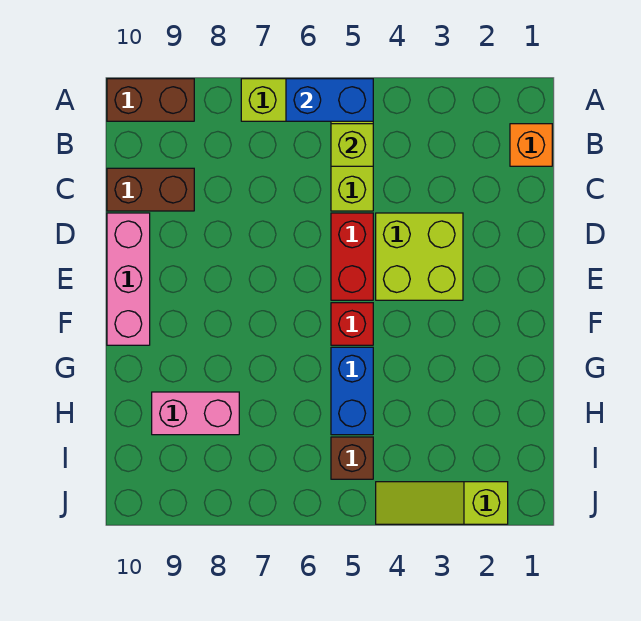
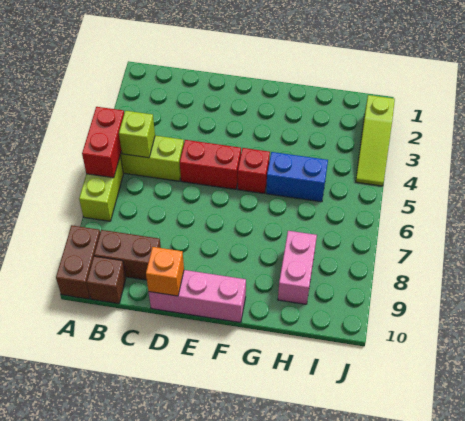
blue brick A5:A6 level 2 -> red brick A5:A6 level 2
orange brick B1 level 1 -> orange brick D10 level 2
brown brick C9:C10 level 1 -> brown brick B9:C9 level 1
lime brick D3:E4 level 1 -> none
brown brick I5 level 1 -> brown brick B10 level 1

